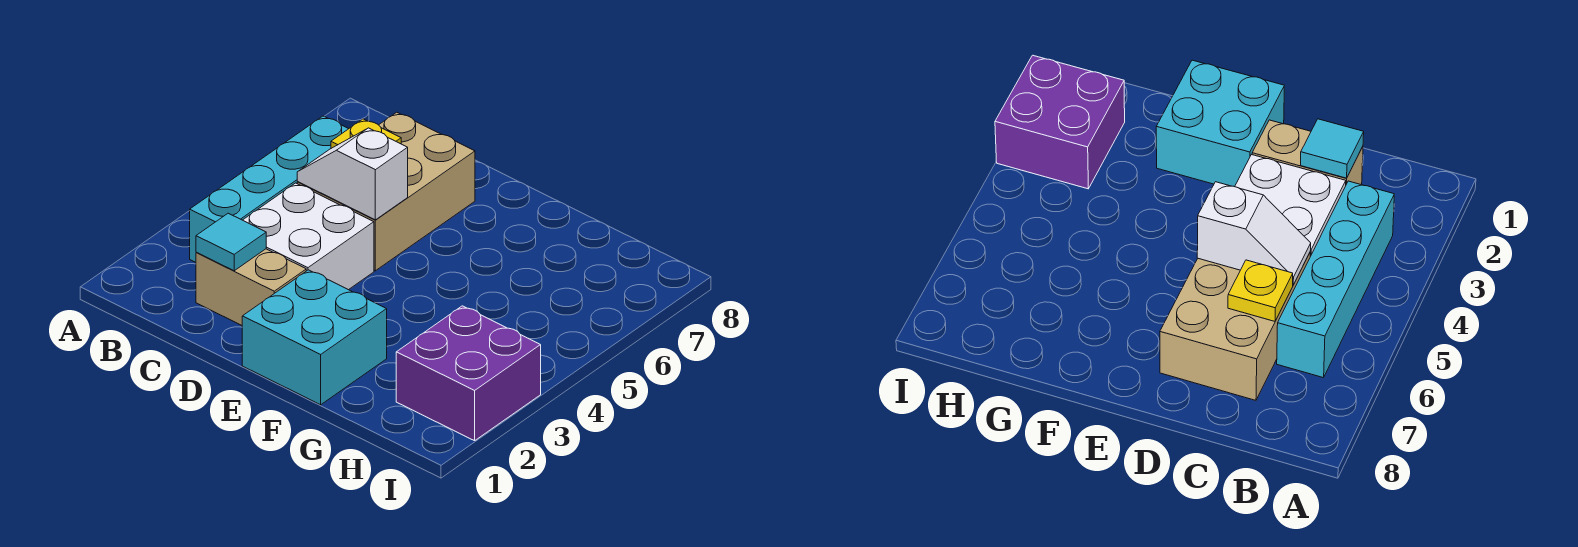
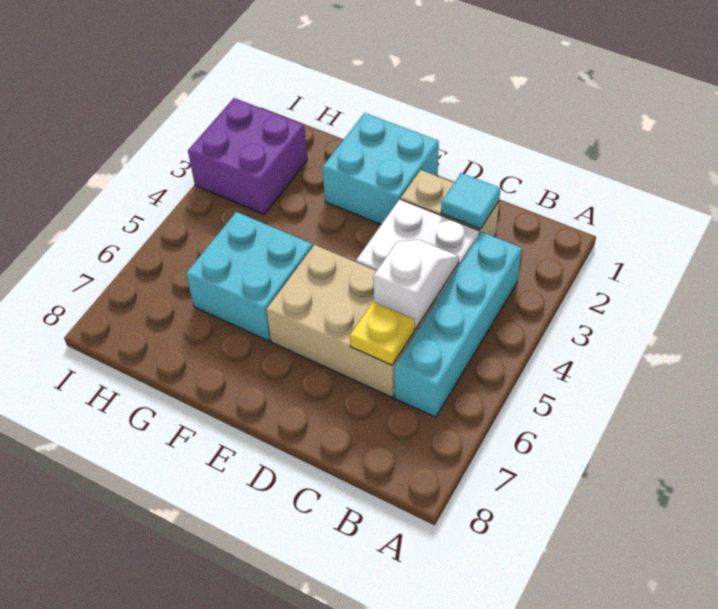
tan brick C5:D7 level 1 -> tan brick C5:E6 level 1
white slope C5:D5 level 2 top D -> white slope C4:C5 level 2 top 5
none -> cyan brick F5:G6 level 1

